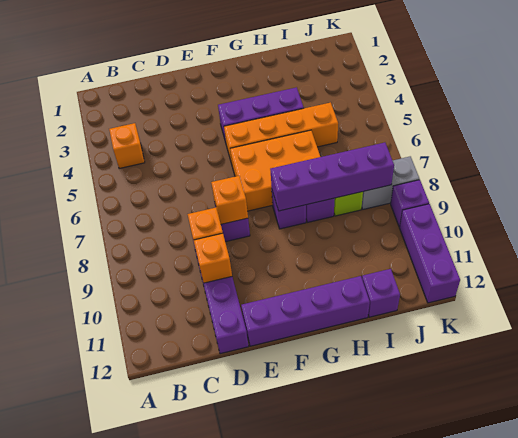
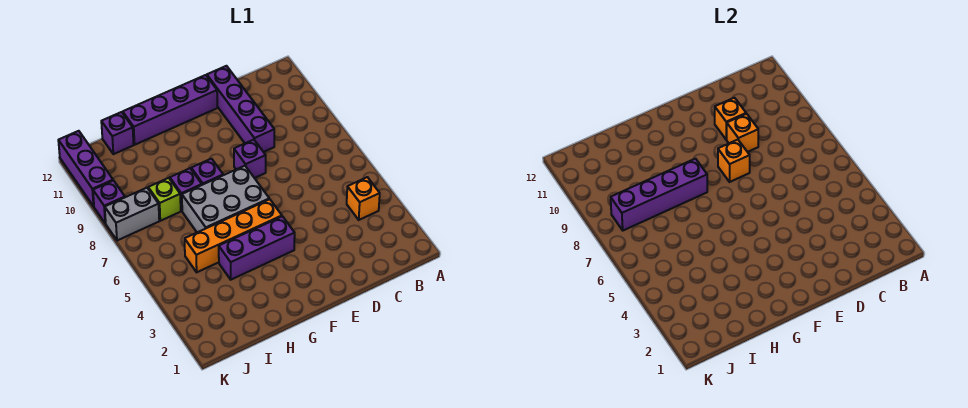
orange brick F6:H7 level 1 -> grey brick F6:H7 level 1

